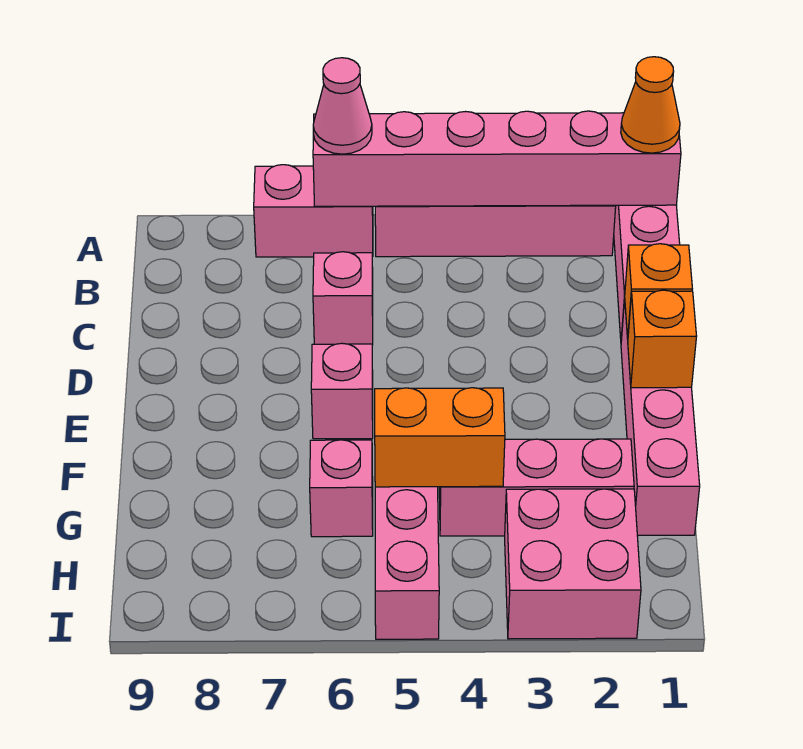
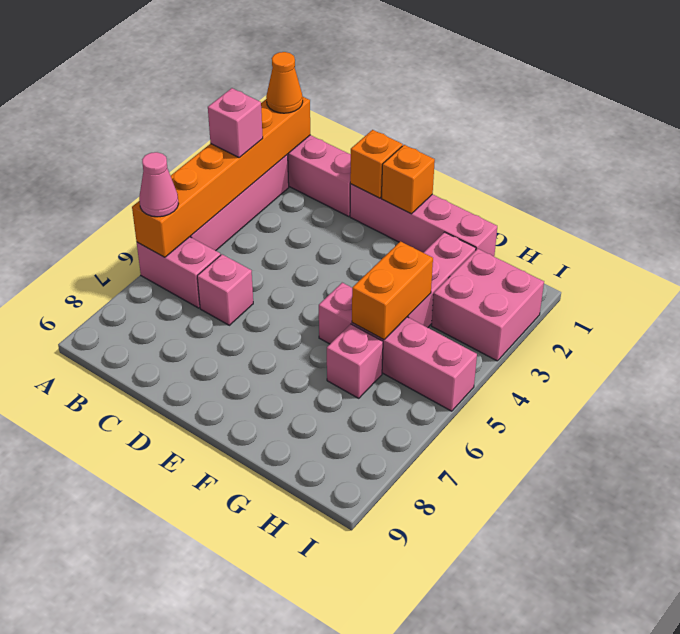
pink brick A1:A6 level 2 -> orange brick A1:A6 level 2
pink brick A6:A7 level 1 -> pink brick A6:B6 level 1
pink brick E6 level 1 -> pink brick A3 level 3

